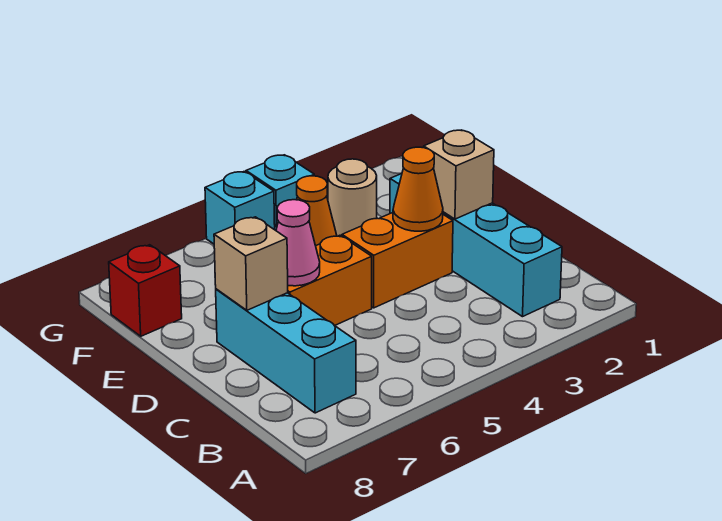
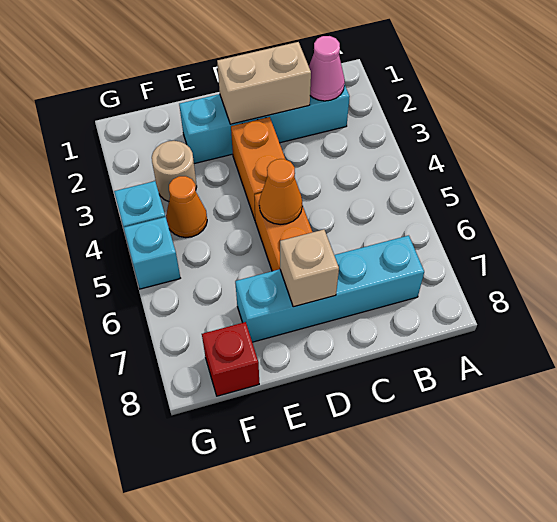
cyan brick B7:D7 level 1 -> cyan brick B7:E7 level 1
tan brick D2 level 2 -> tan brick C2:D2 level 2
orange cone D3 level 2 -> orange cone D5 level 2
pink cone D6 level 2 -> pink cone B2 level 2

